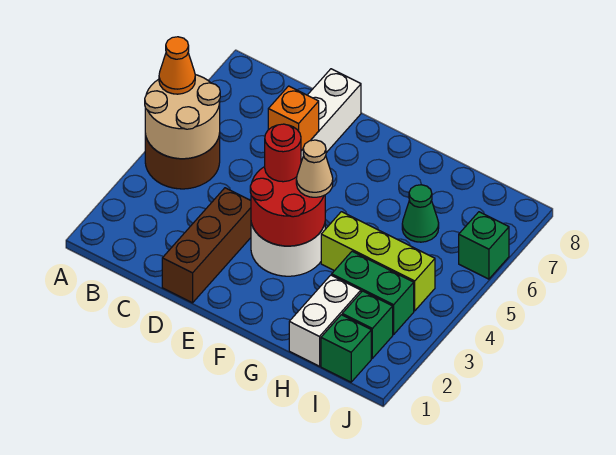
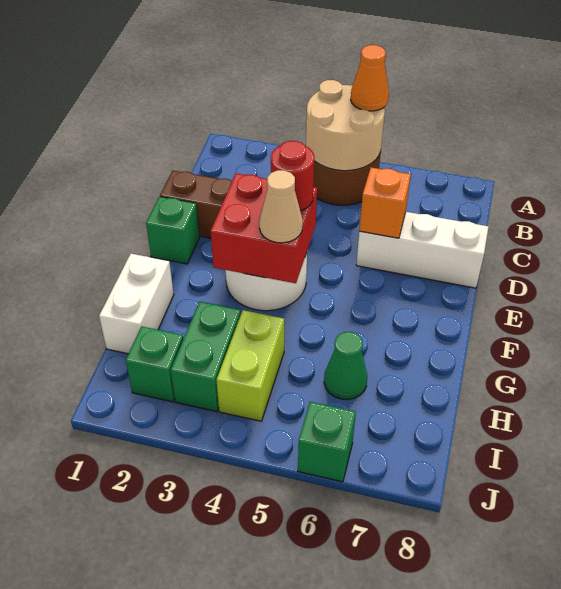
red round brick E3:F4 level 2 -> red brick E3:F4 level 2
lime brick G4:I4 level 1 -> lime brick H4:I4 level 1
white brick H1:H2 level 1 -> white brick G1:H1 level 1
green brick I1 level 1 -> green brick E1 level 1

